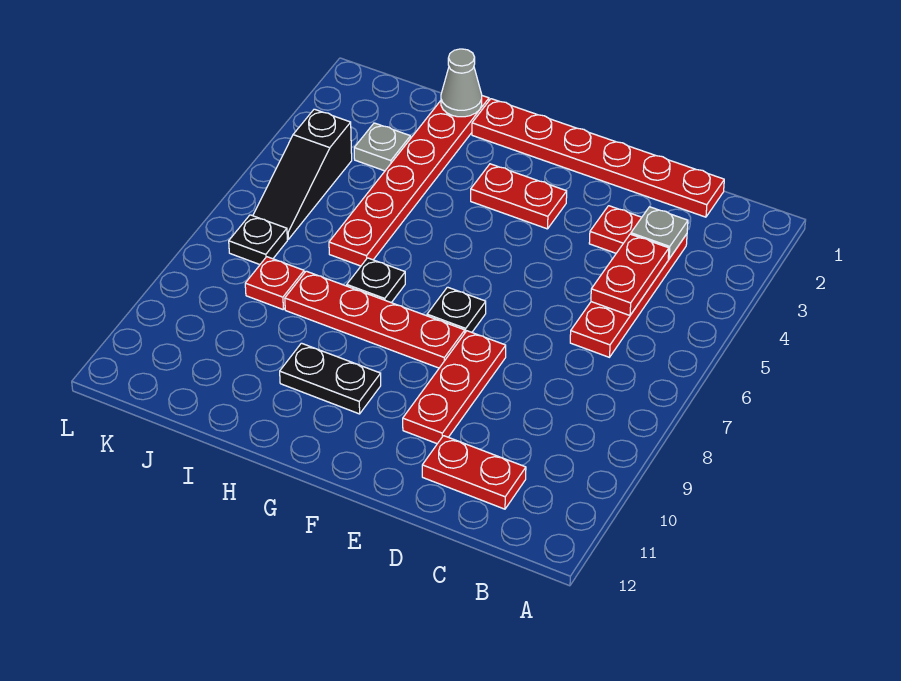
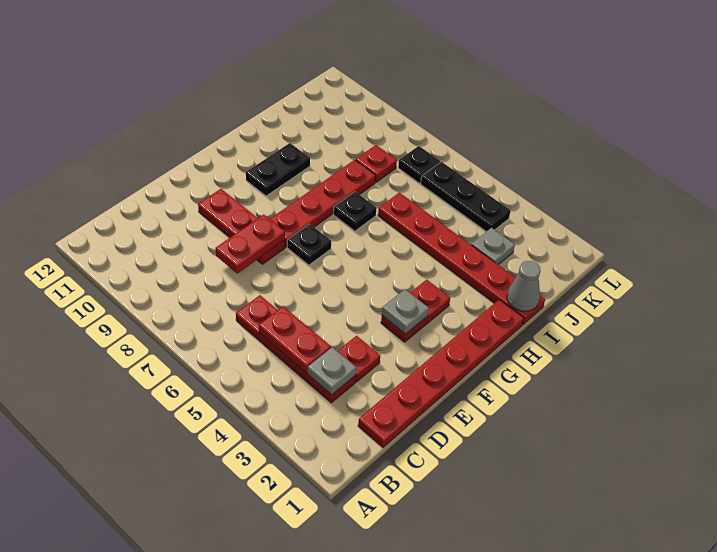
red plate C11:D11 level 1 -> red plate D8:E8 level 2
none -> grey plate F3 level 2
black slope K4:K6 level 1 top 4 -> black plate K4:K6 level 1

